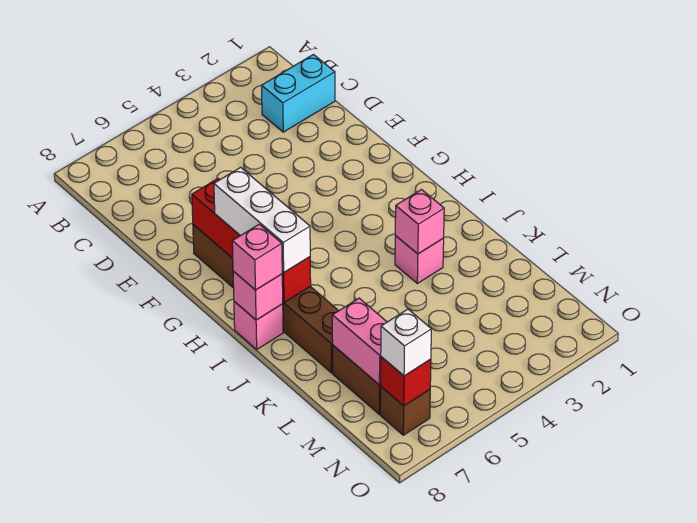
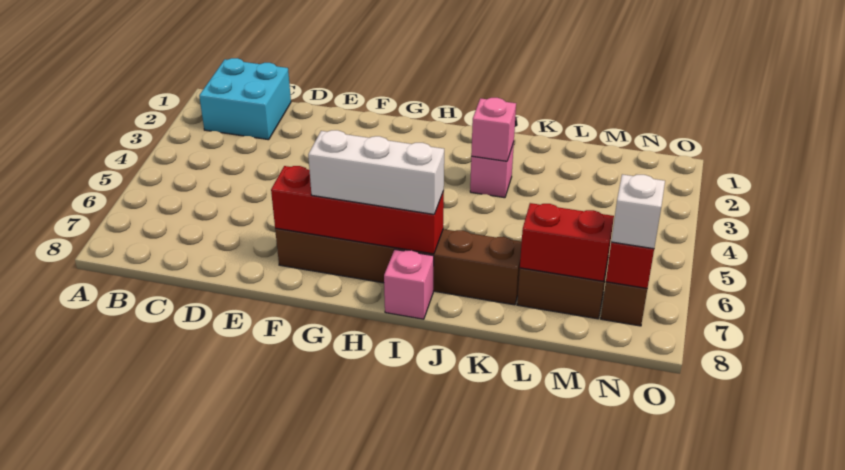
cyan brick C1:C2 level 1 -> cyan brick B1:C2 level 1
pink brick I8 level 2 -> none
pink brick I8 level 3 -> none
pink brick L7:M7 level 2 -> red brick L7:M7 level 2

